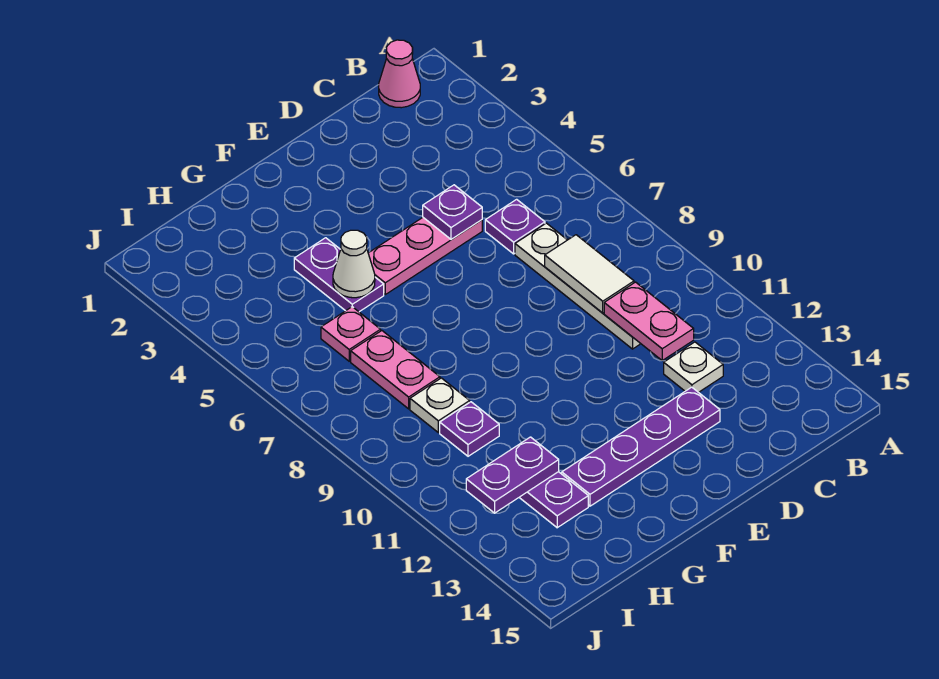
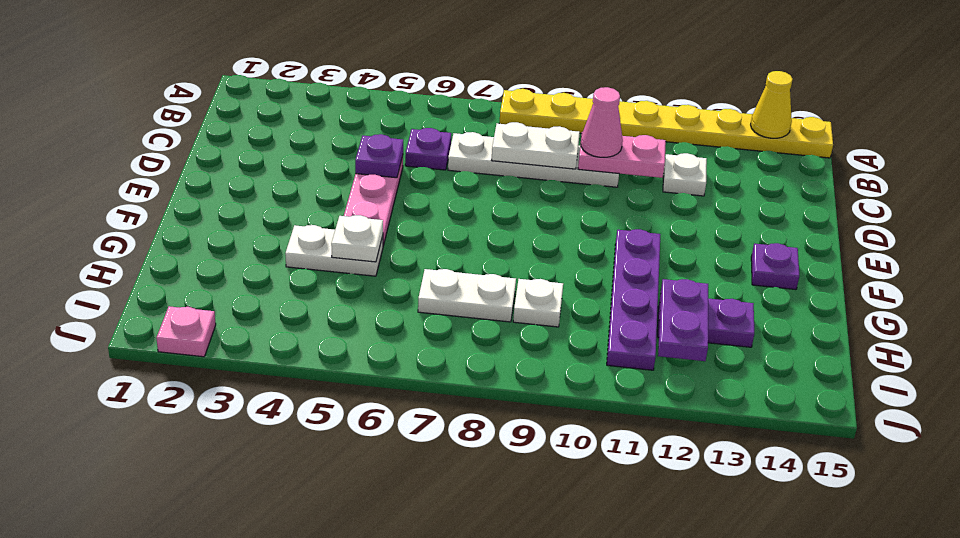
none -> yellow plate A8:A15 level 1
none -> yellow cone A14 level 2
pink cone B1 level 1 -> pink cone C10 level 3
white tile C8:C9 level 2 -> white plate C8:C9 level 2
purple plate D13:G13 level 1 -> purple plate F11:I11 level 1
purple plate G4:G5 level 1 -> white plate G4:G5 level 1
white cone G5 level 2 -> white plate G5 level 2
pink plate H6 level 1 -> pink plate J2 level 1
pink plate H7:H8 level 1 -> white plate H7:H8 level 1
purple plate H10 level 1 -> purple plate F14 level 1

